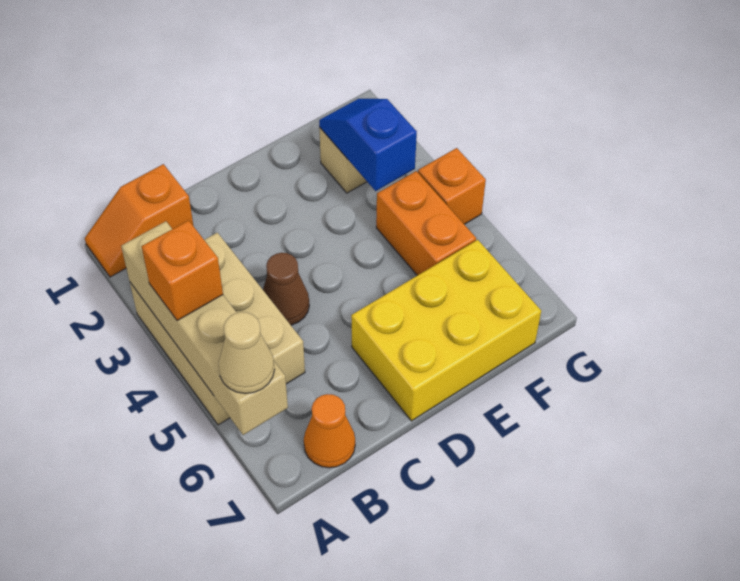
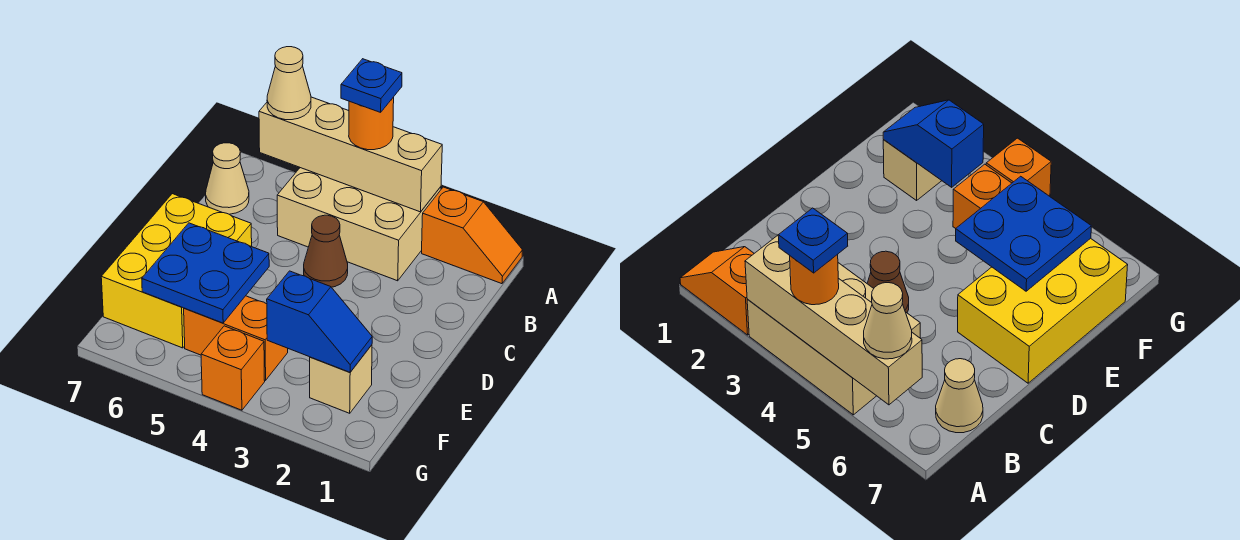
orange slope A1:B1 level 1 top B -> orange slope A1:A2 level 1 top 2
orange brick A4 level 3 -> orange round brick A4 level 3
none -> blue plate A4 level 4
orange cone B7 level 1 -> tan cone B7 level 1
none -> blue plate E5:F6 level 2

